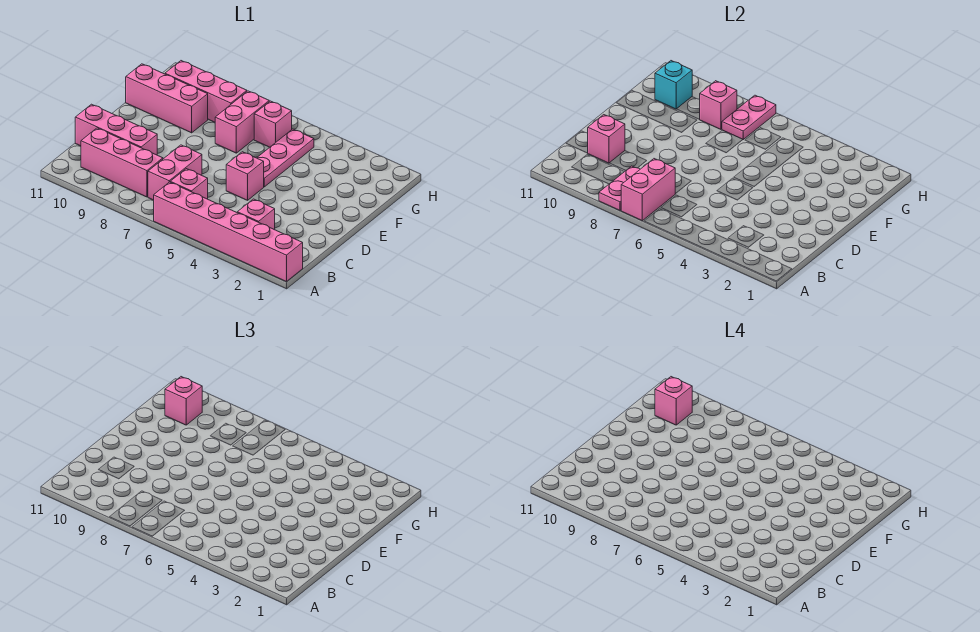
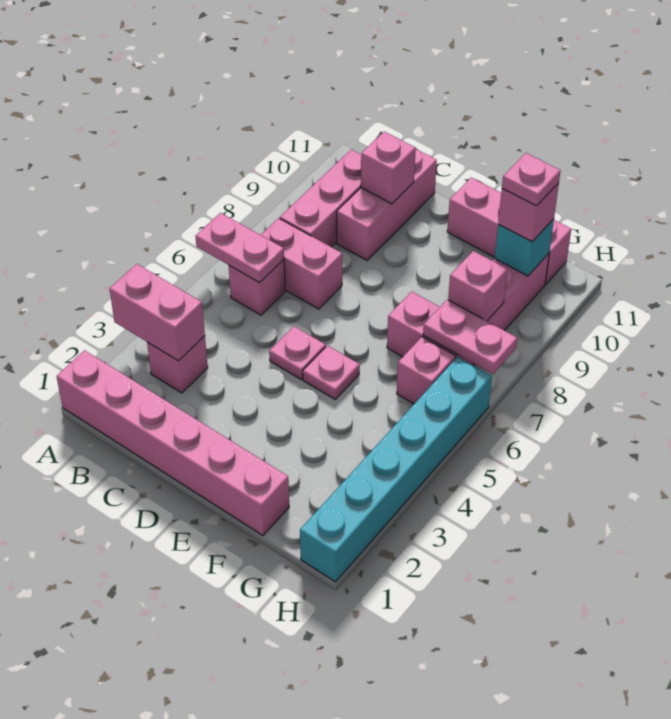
pink brick A1:A6 level 1 -> pink brick A1:F1 level 1
pink brick A7:B7 level 2 -> pink brick A3:B3 level 2
pink plate A8:B8 level 2 -> pink plate A6:B6 level 2
pink brick D5 level 1 -> pink plate D5 level 1
pink plate E5:G5 level 1 -> pink plate E5 level 1
pink brick F9:F11 level 1 -> pink brick E11:G11 level 1
pink brick G10 level 4 -> pink plate G10 level 4
none -> cyan brick H1:H6 level 1

